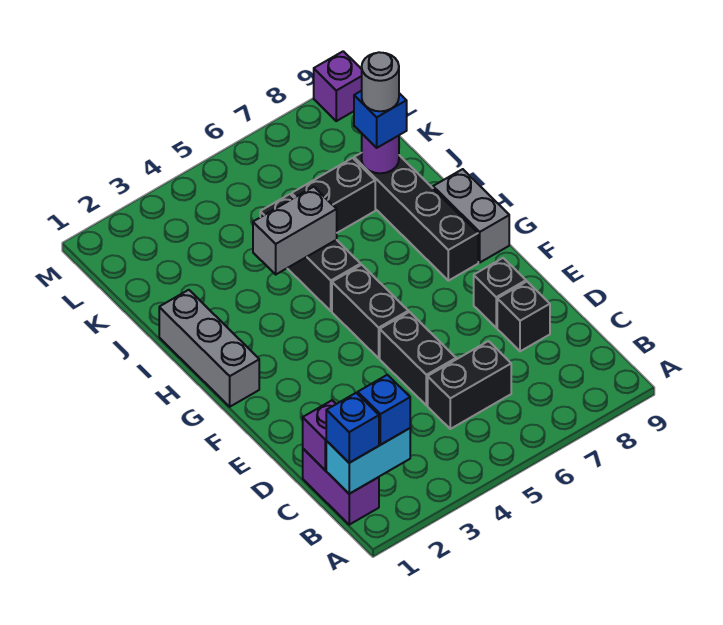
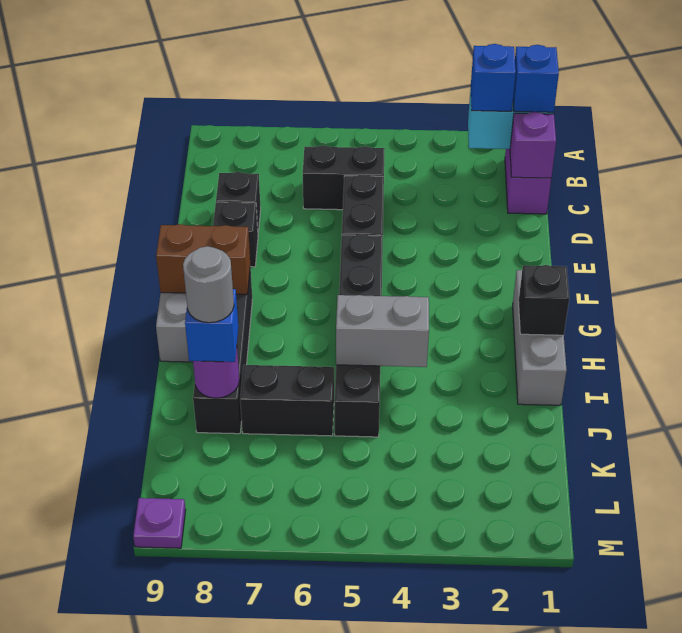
none -> brown brick G8:G9 level 2
none -> black brick H1 level 2
purple brick M9 level 1 -> purple plate M9 level 1

